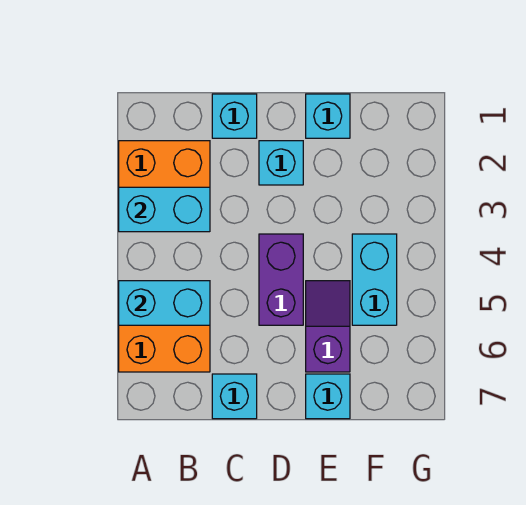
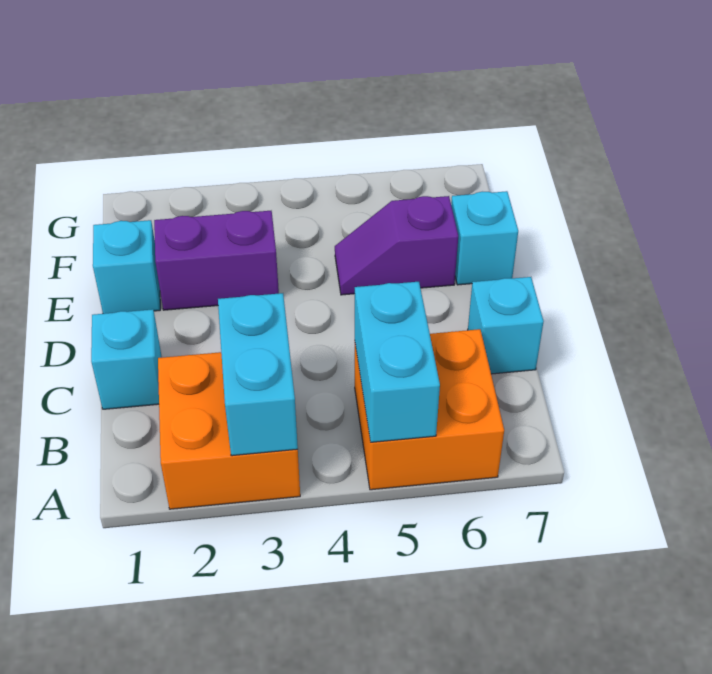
cyan brick D2 level 1 -> none
purple brick D4:D5 level 1 -> purple brick E2:E3 level 1
cyan brick F4:F5 level 1 -> none

